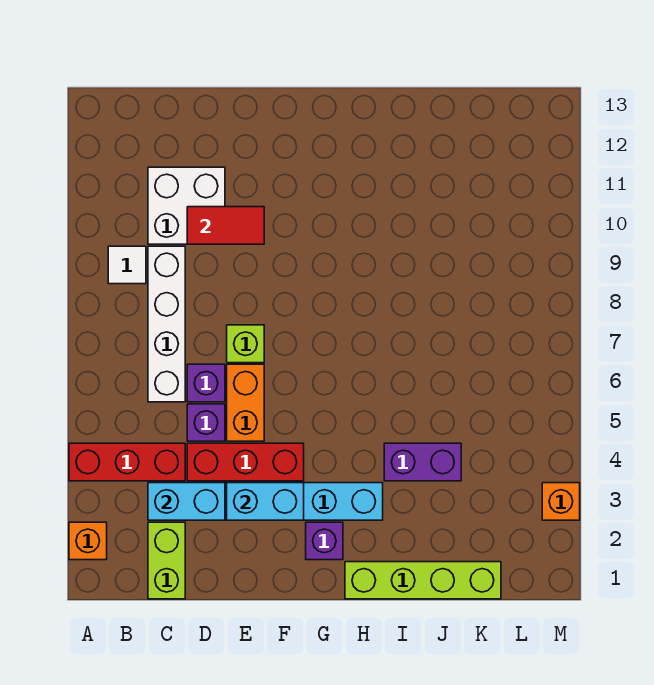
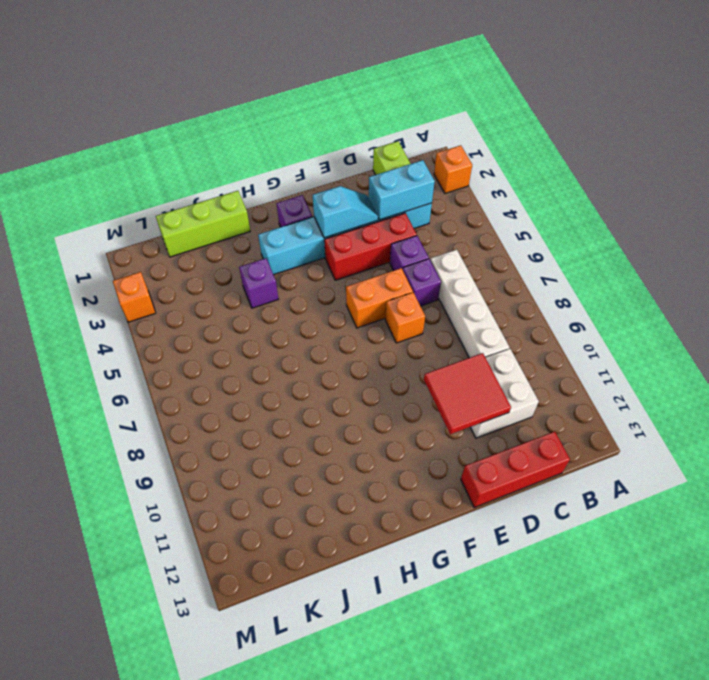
red brick A4:C4 level 1 -> red brick C13:E13 level 1
white tile B9 level 1 -> none
red tile D10:E10 level 2 -> red tile D10:E11 level 2
cyan brick E3:F3 level 2 -> cyan slope E3:F3 level 2 top F
orange brick E5:E6 level 1 -> orange brick E6:F6 level 1
lime brick E7 level 1 -> orange brick E7 level 1
lime brick H1:K1 level 1 -> lime brick I1:K1 level 1
purple brick I4:J4 level 1 -> purple brick I4 level 1

